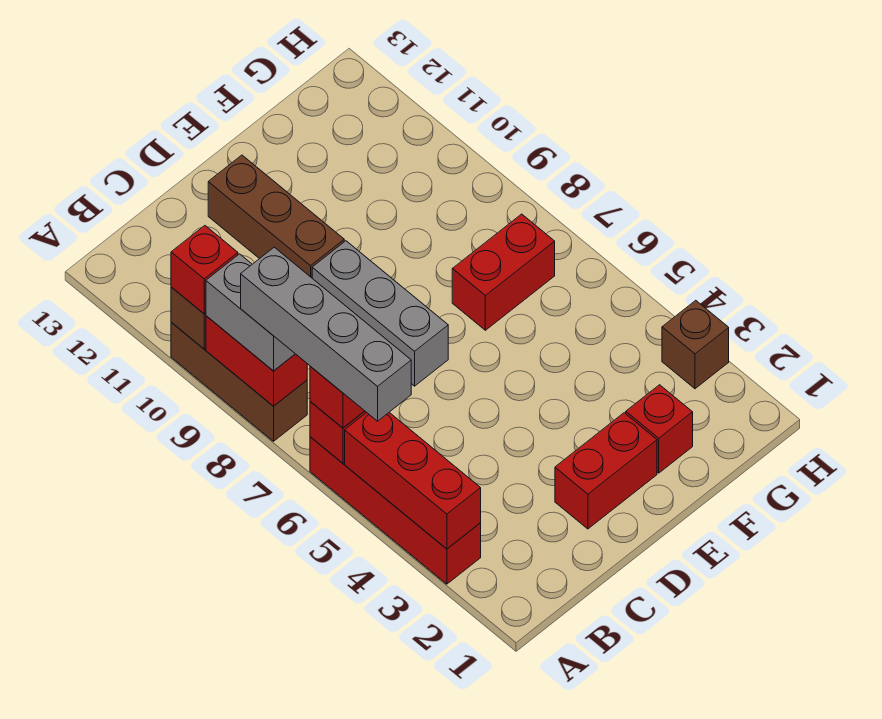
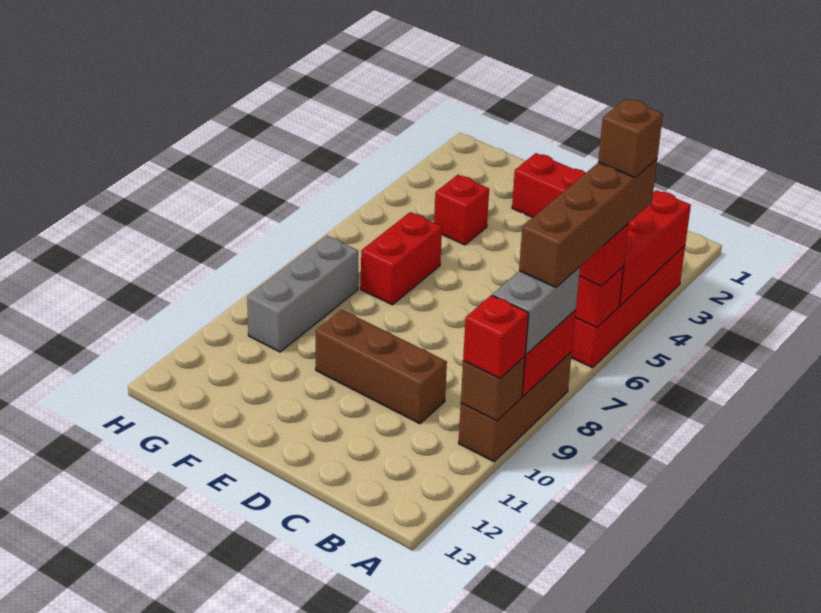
grey brick A5:A8 level 4 -> brown brick A5:A8 level 4
grey brick D7:D9 level 1 -> grey brick G8:G10 level 1
brown brick D10:D12 level 1 -> brown brick C10:E10 level 1
red brick F2 level 1 -> red brick F4 level 1
red brick F7:G7 level 1 -> red brick F6:F7 level 1
brown brick H3 level 1 -> brown brick A5 level 5

